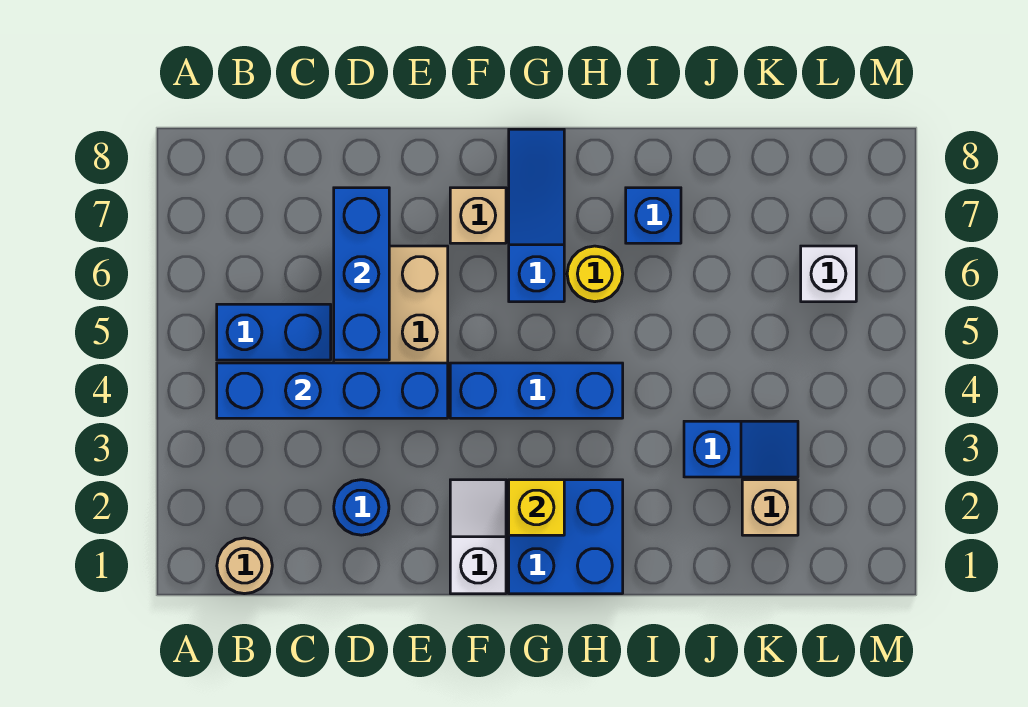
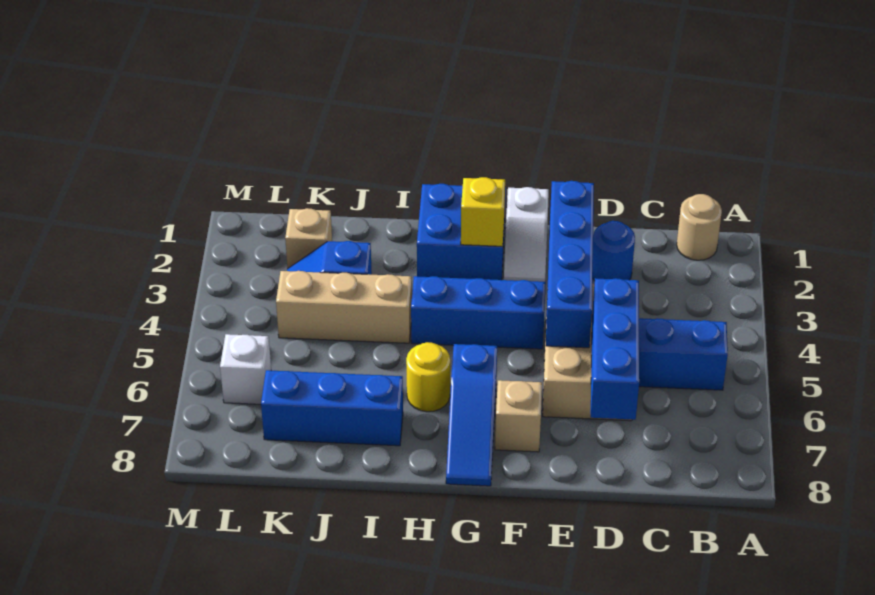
blue brick B4:E4 level 2 -> blue brick E2:E5 level 2
none -> tan brick I4:K4 level 1
blue brick I7 level 1 -> blue brick I7:K7 level 1

